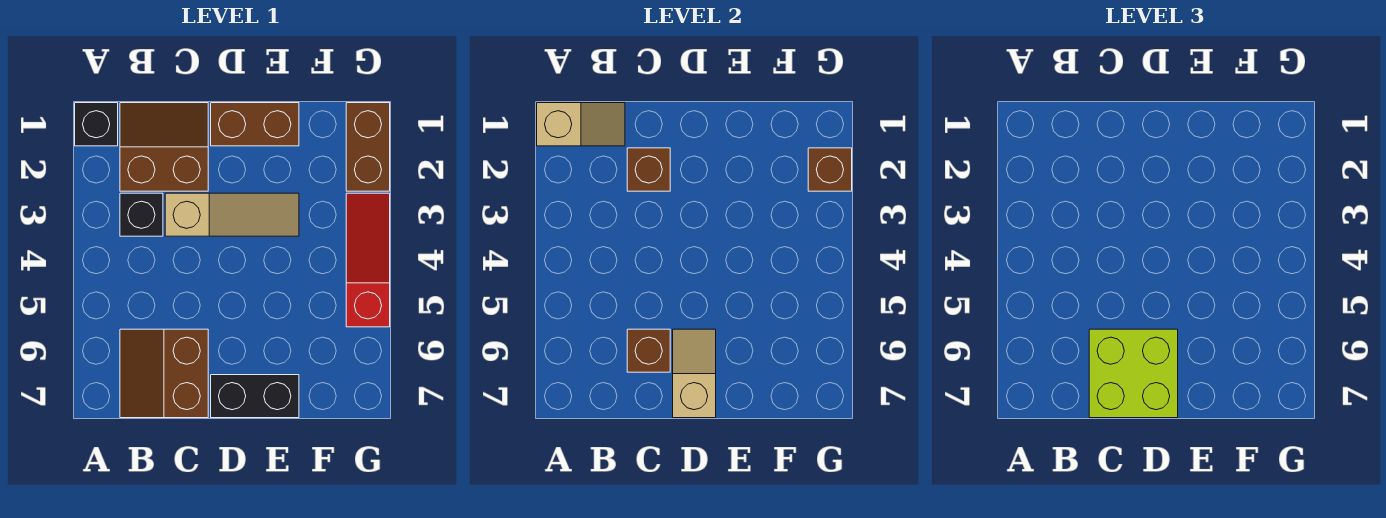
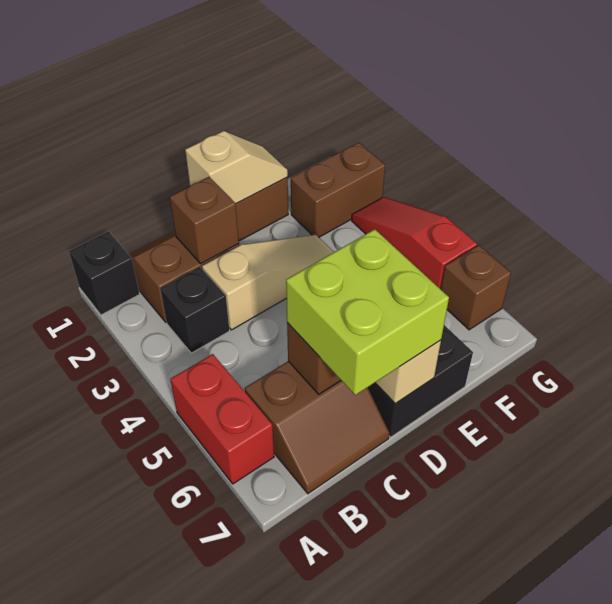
tan slope A1:B1 level 2 top A -> tan slope D1:E1 level 2 top D
none -> red brick A5:A6 level 1
brown slope B6:C7 level 1 top C -> brown slope B6:C7 level 1 top 6
brown brick G1:G2 level 1 -> brown brick F2:G2 level 1
brown brick G2 level 2 -> brown brick G6 level 1

